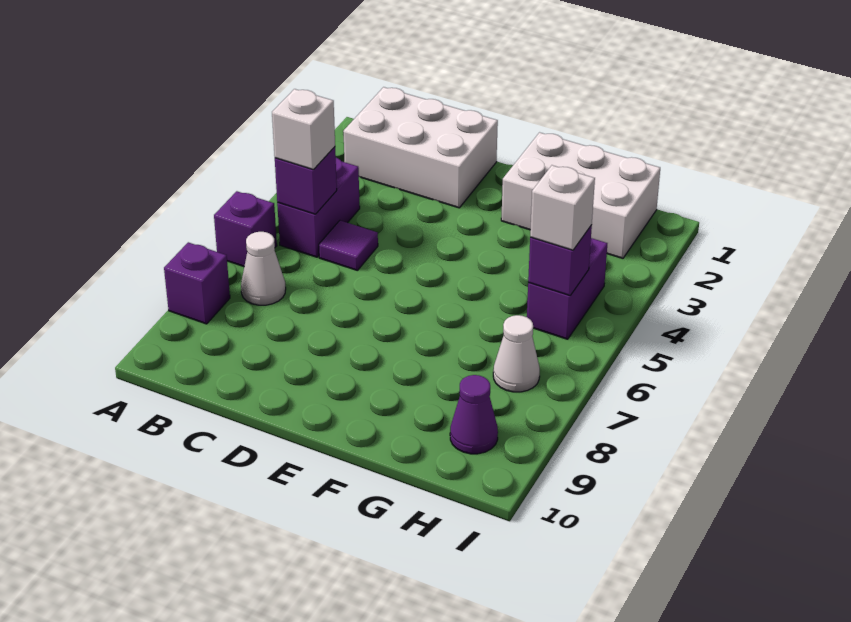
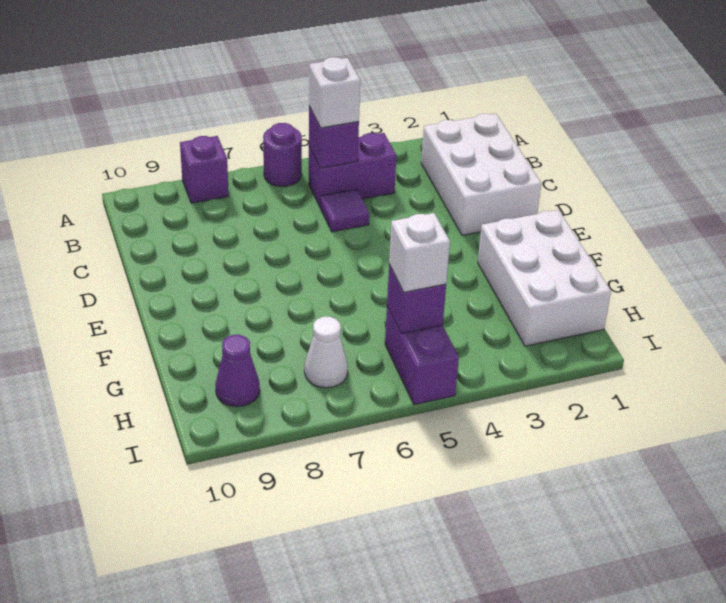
purple brick A6 level 1 -> purple round brick A6 level 1
white cone B7 level 1 -> none
purple brick H4:H5 level 1 -> purple brick H5:I5 level 1

